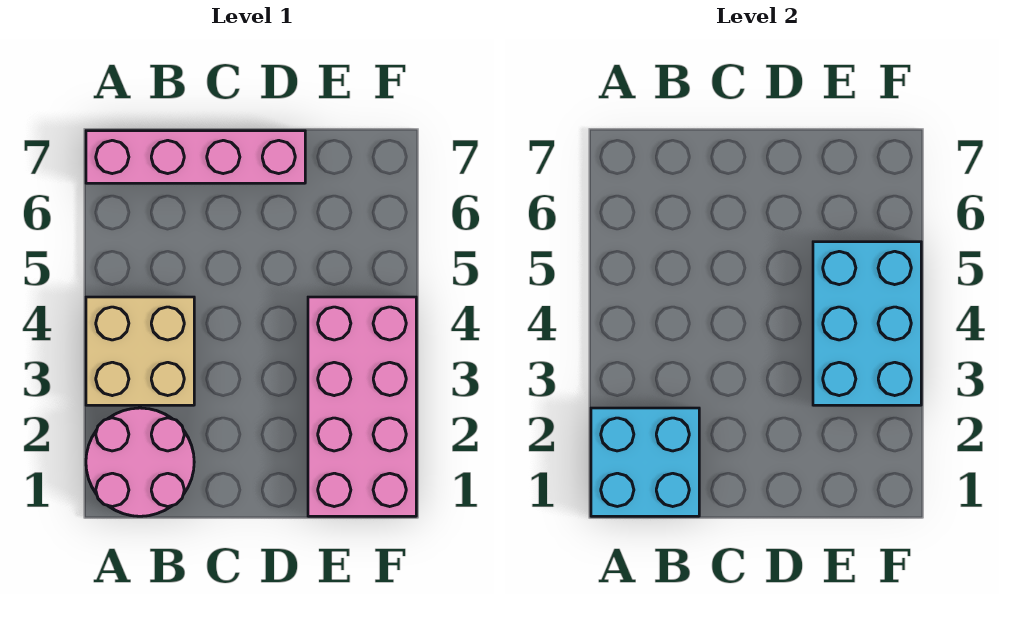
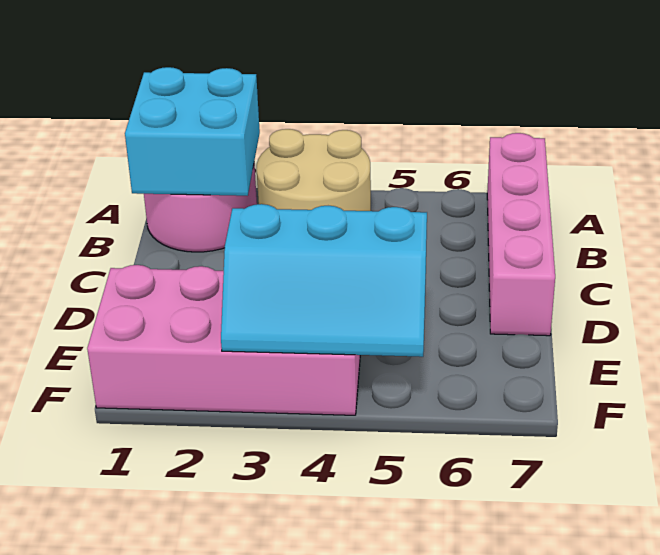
tan brick A3:B4 level 1 -> tan round brick A3:B4 level 1
cyan brick E3:F5 level 2 -> cyan slope E3:F5 level 2 top E

